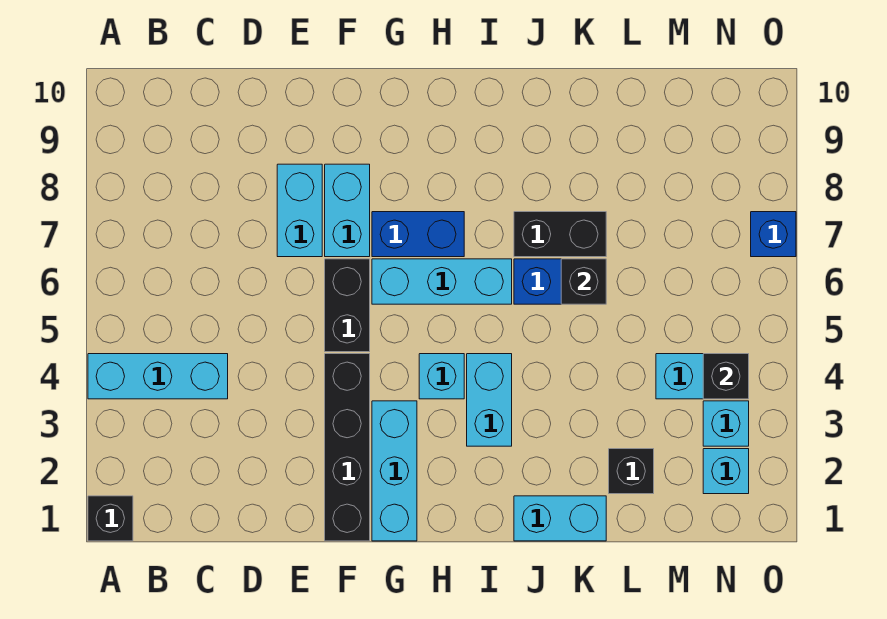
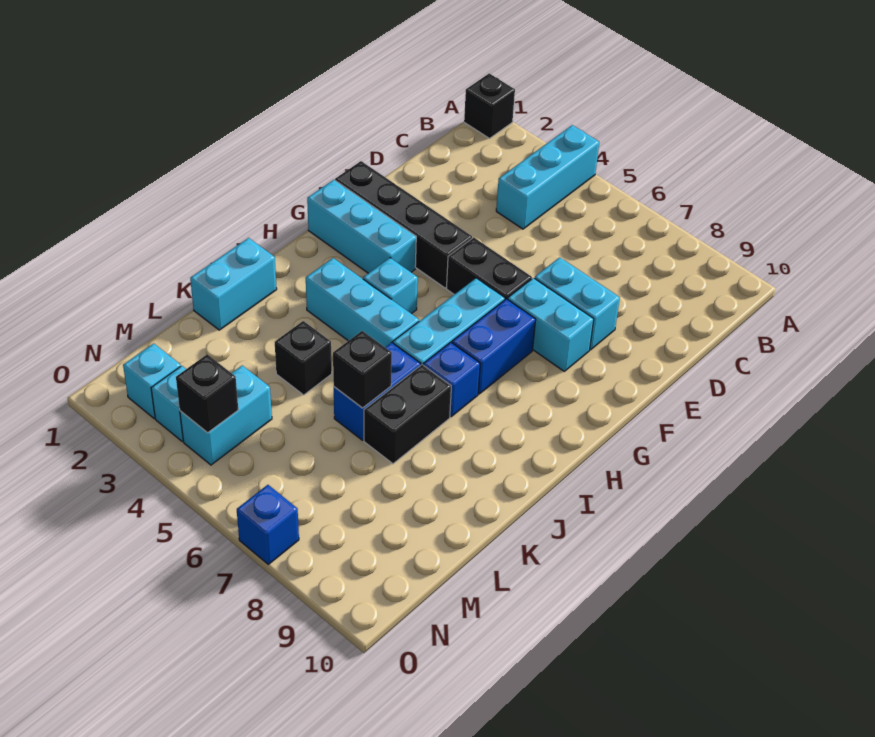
cyan brick I3:I4 level 1 -> cyan brick I3:I5 level 1
none -> blue brick I7 level 1
black brick L2 level 1 -> black brick K4 level 1

